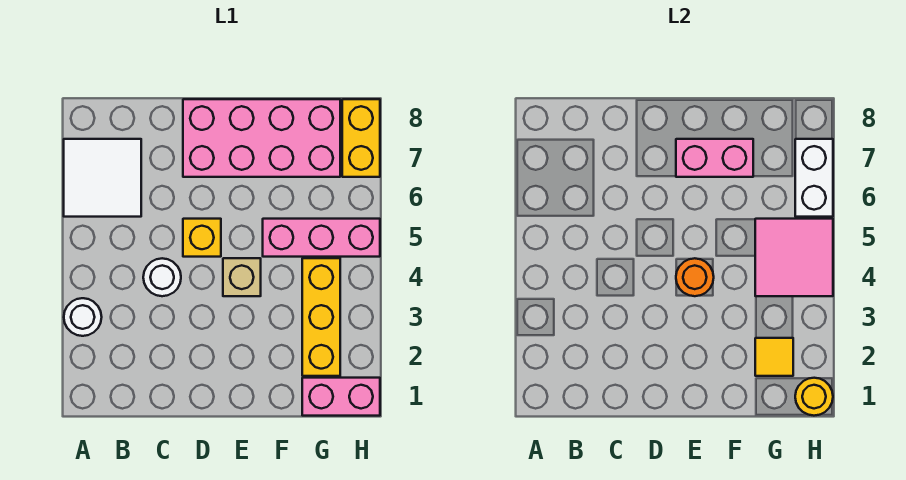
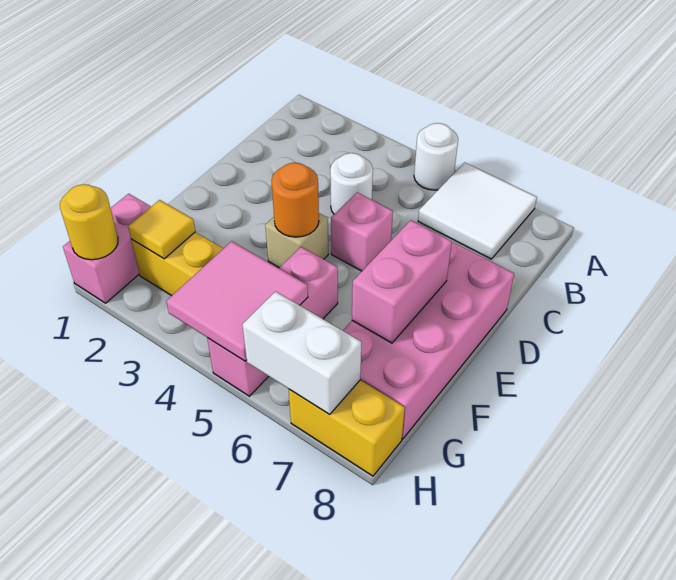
white round brick A3 level 1 -> white round brick A5 level 1
yellow brick D5 level 1 -> pink brick D5 level 1

